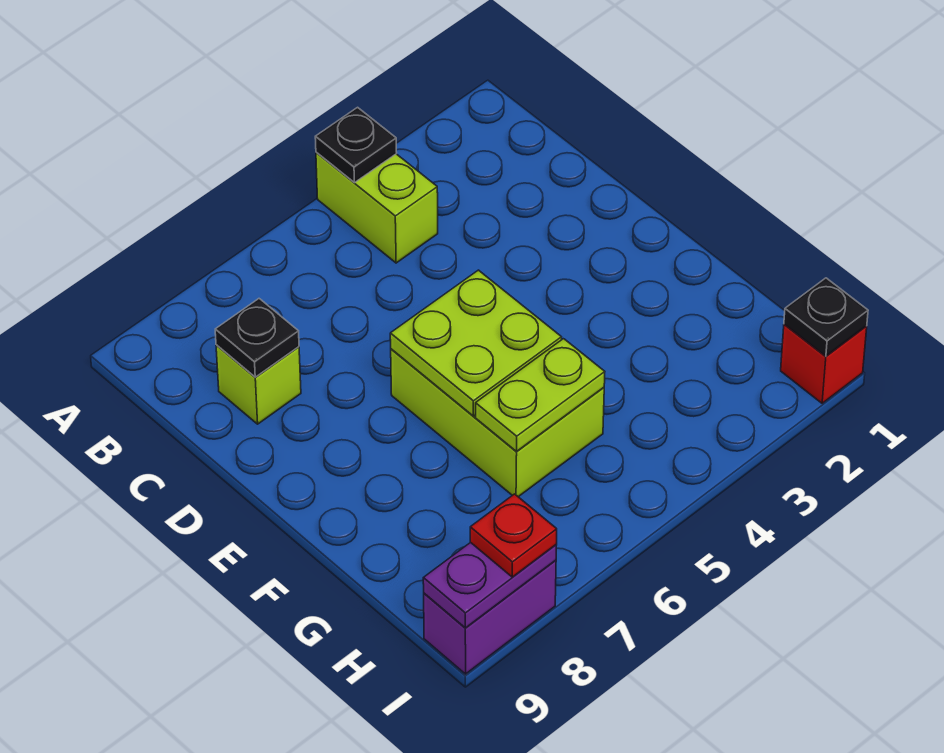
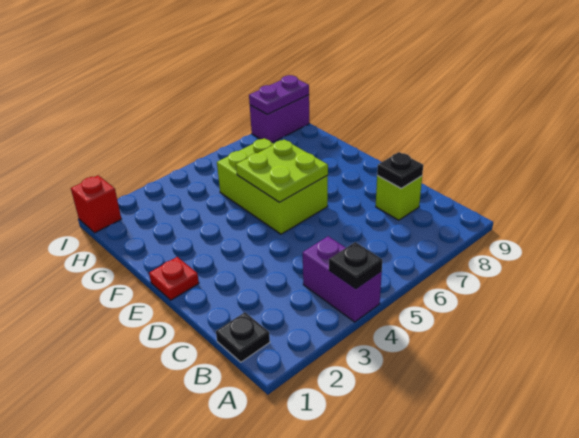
lime brick A4:B4 level 1 -> purple brick A4:B4 level 1
lime plate G5:G6 level 2 -> none
black plate I1 level 2 -> black plate B1 level 1
red plate I8 level 3 -> red plate E1 level 1

